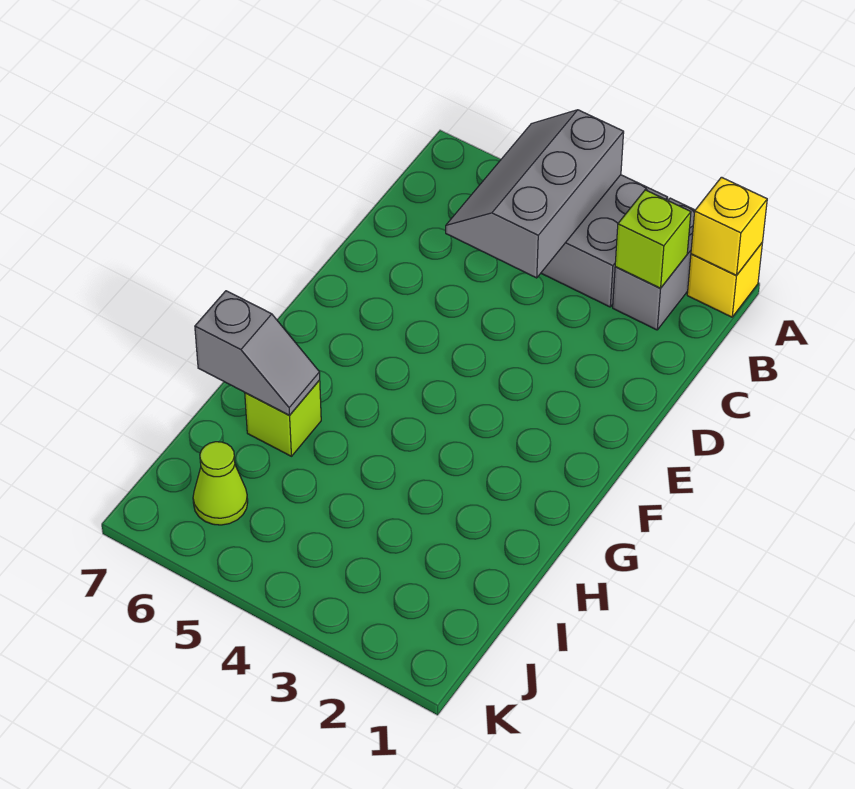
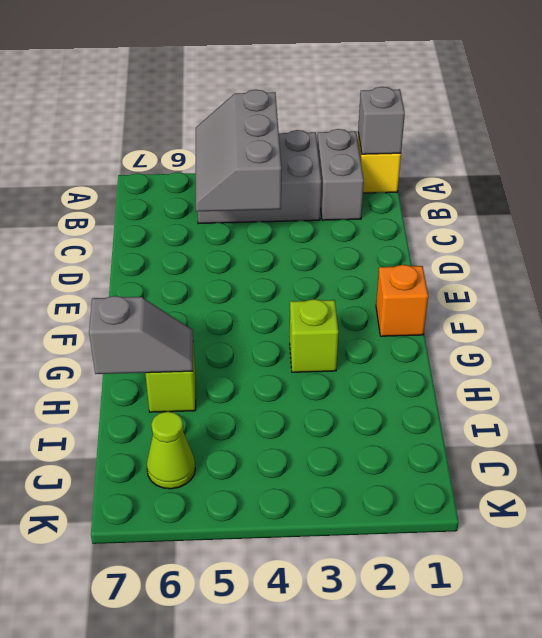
yellow brick A1 level 2 -> grey brick A1 level 2
lime brick B2 level 2 -> lime brick G3 level 1
none -> orange brick F1 level 1

